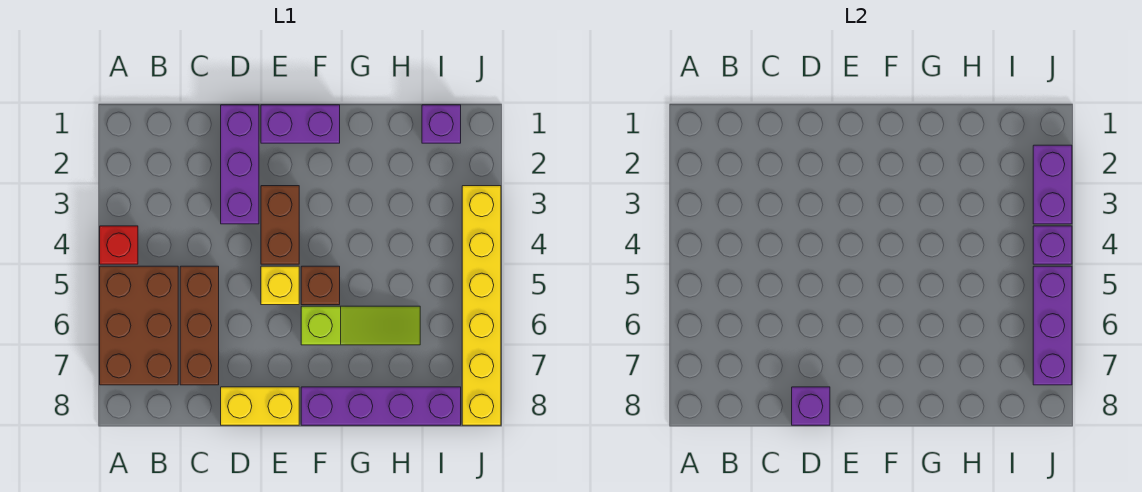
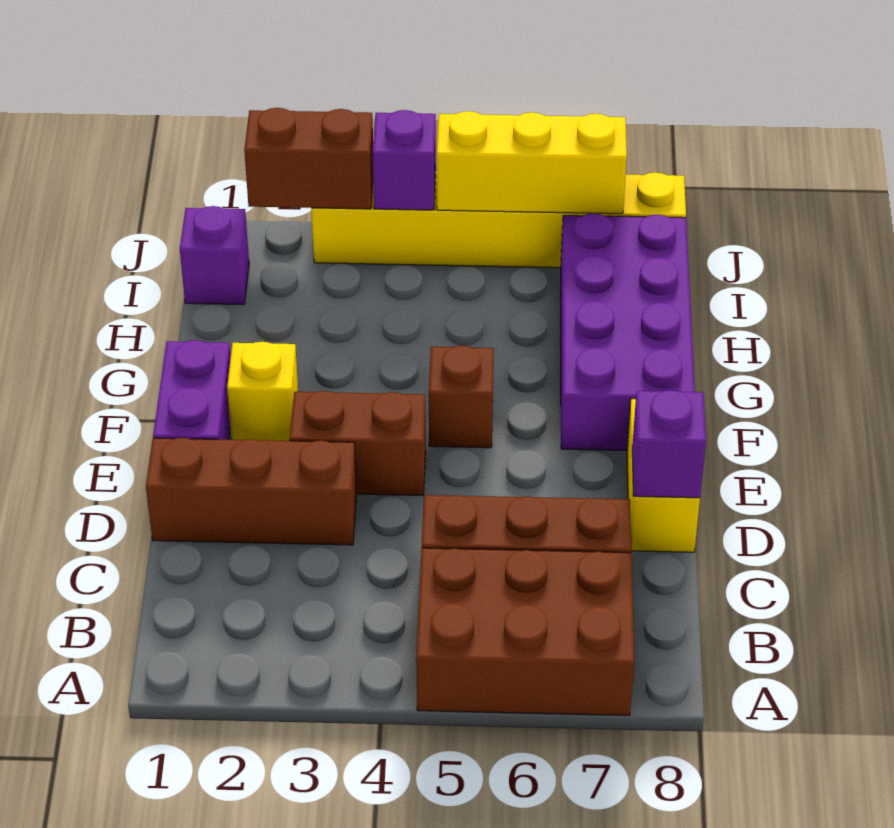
red brick A4 level 1 -> none
purple brick D1:D3 level 1 -> brown brick D1:D3 level 1
yellow brick E5 level 1 -> yellow brick F2 level 1
lime slope F6:H6 level 1 top F -> none
purple brick F8:I8 level 1 -> purple brick F7:I8 level 1
purple brick J2:J3 level 2 -> brown brick J2:J3 level 2
purple brick J5:J7 level 2 -> yellow brick J5:J7 level 2

